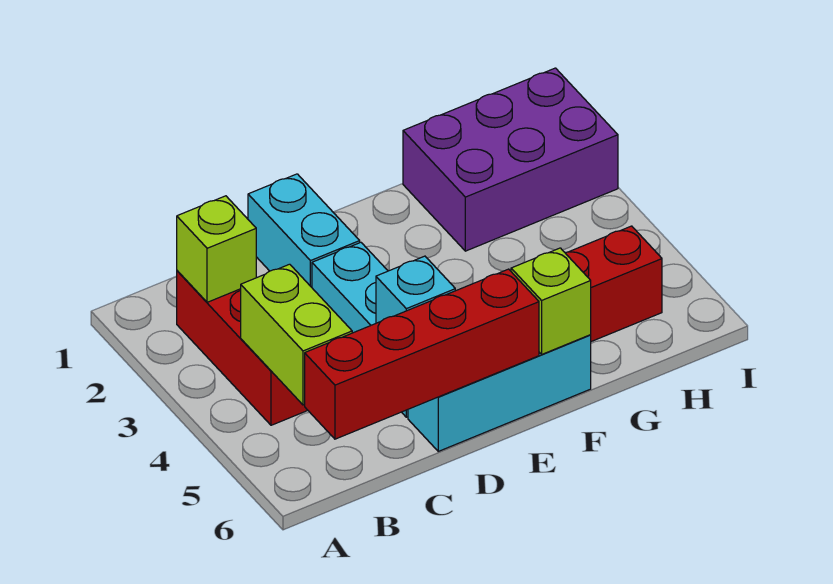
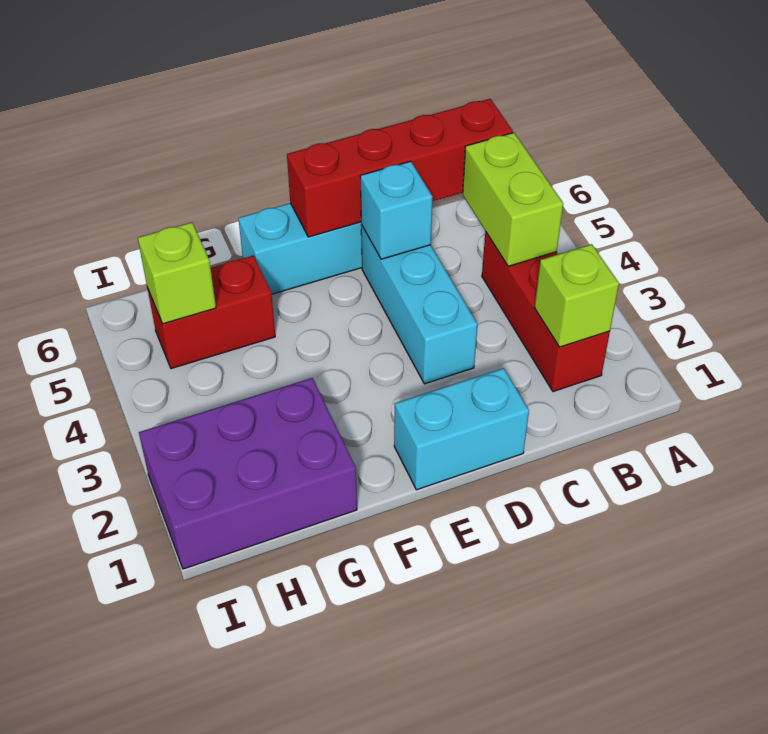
cyan brick D1:D2 level 1 -> cyan brick D1:E1 level 1
lime brick F6 level 2 -> lime brick H5 level 2

